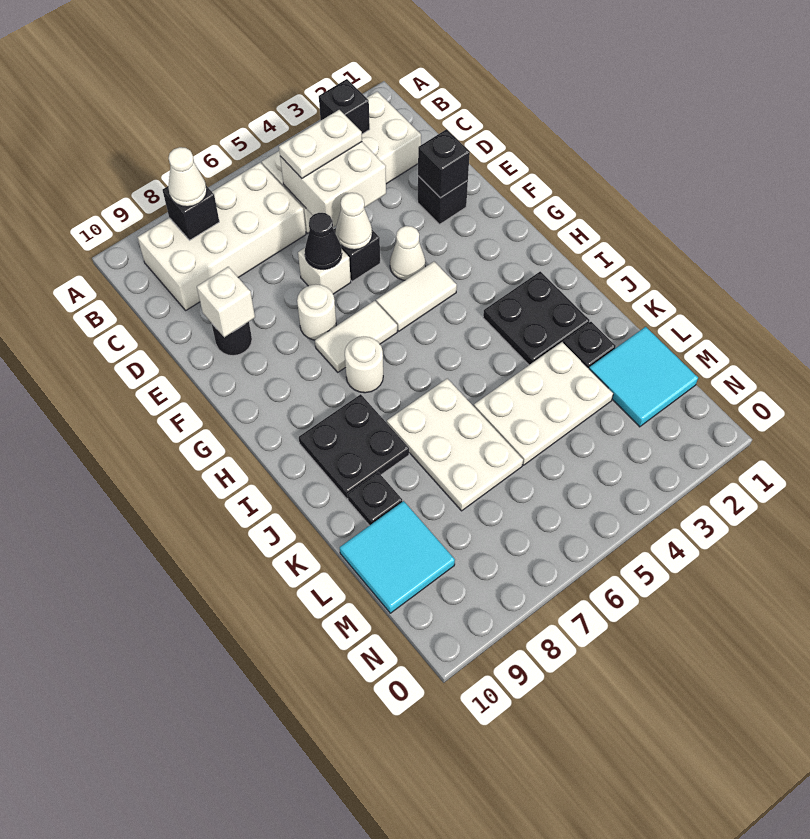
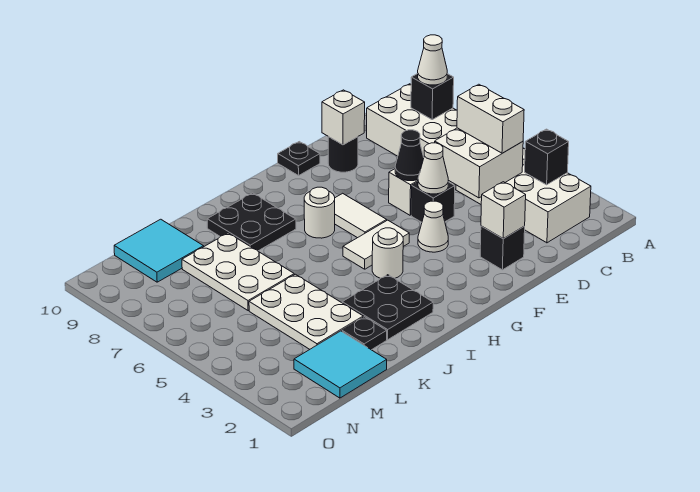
white plate C4:C5 level 3 -> white brick C4:C5 level 3
black brick E2 level 2 -> white brick E2 level 2
white round brick F7 level 1 -> white round brick H4 level 1
white tile G4:G5 level 1 -> white tile G5:H5 level 1
white plate J6:L7 level 1 -> white plate K6:L8 level 1
black plate K9 level 1 -> black plate F10 level 1

